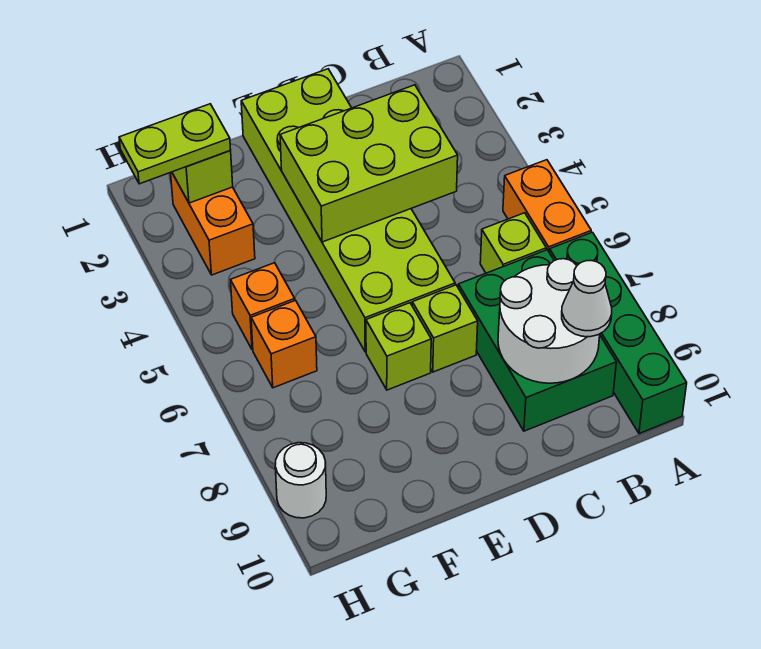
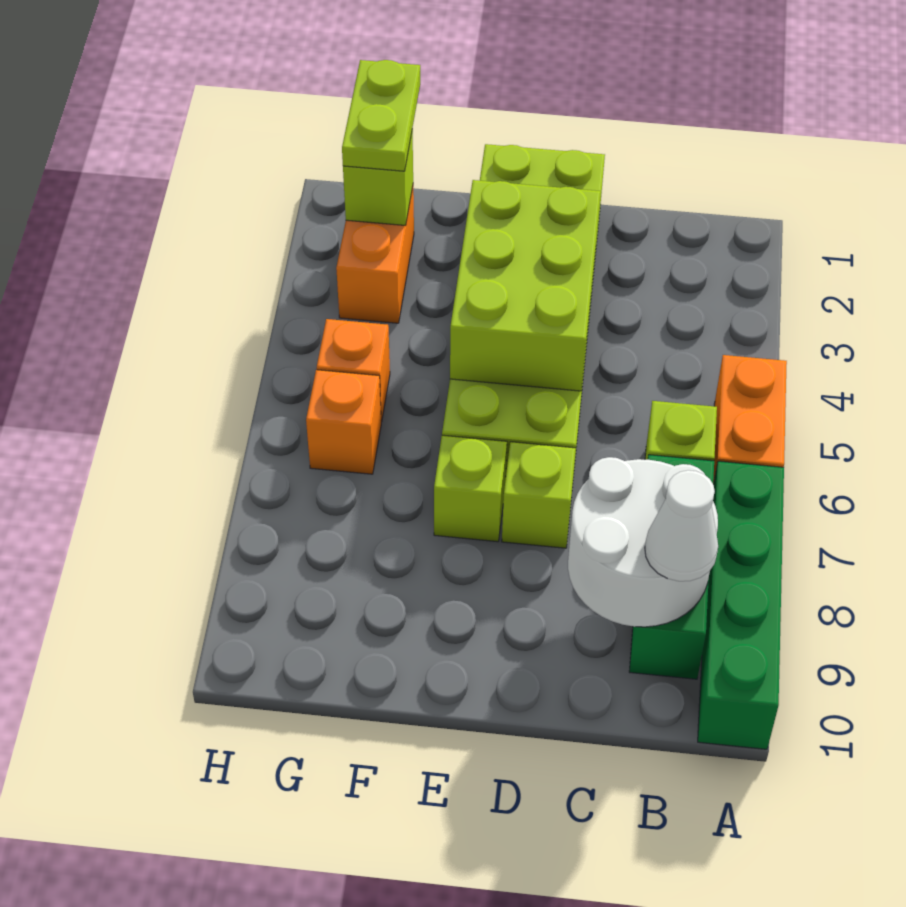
green brick B7:C9 level 1 -> green brick B7:B9 level 1
lime brick C3:E4 level 2 -> lime brick D3:E5 level 2
lime plate G2:H2 level 3 -> lime plate G1:G2 level 3
white round brick H9 level 1 -> none

